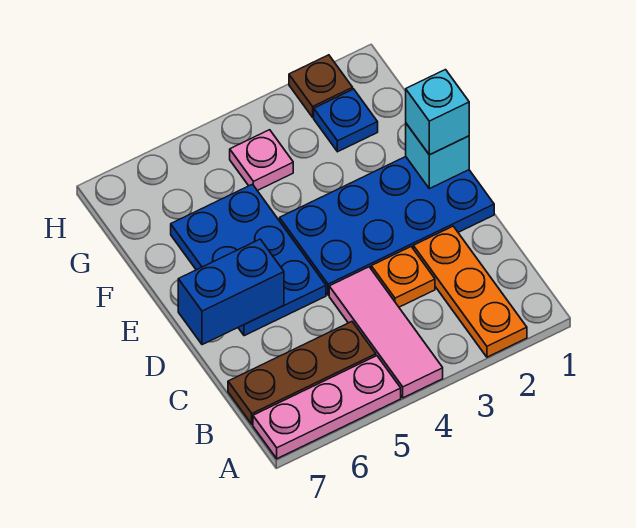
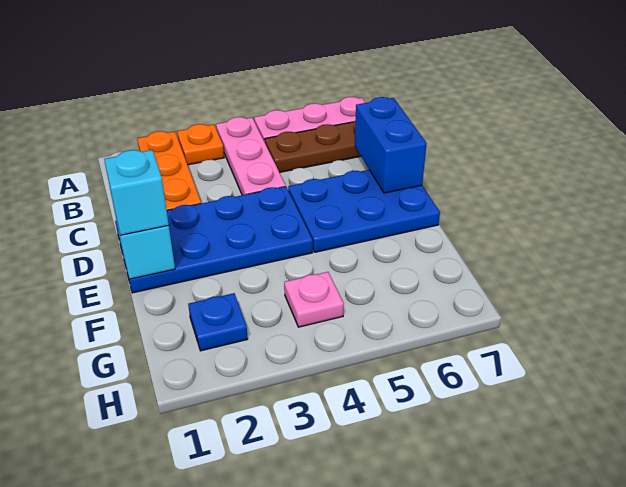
pink tile A4:C4 level 1 -> pink plate A4:C4 level 1
orange plate C3 level 1 -> orange plate A3 level 1
blue plate D5:F6 level 1 -> blue plate D5:E7 level 1
blue brick D6:D7 level 2 -> blue brick C7:D7 level 2
brown plate H2 level 1 -> none

